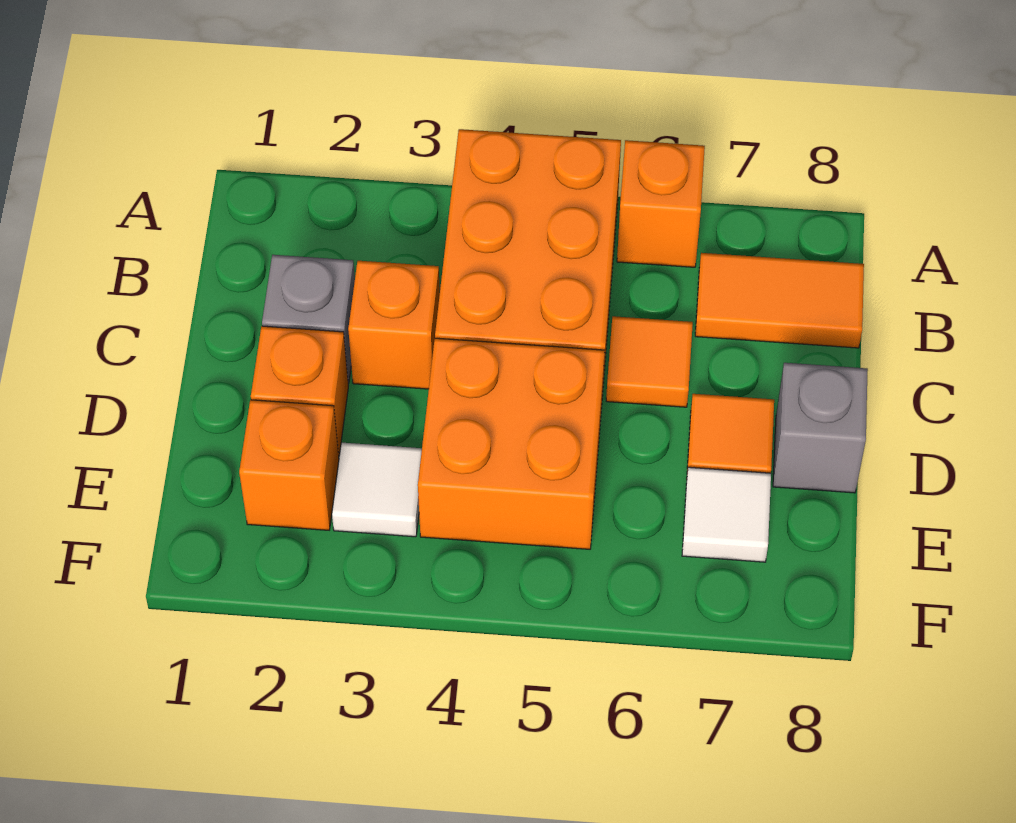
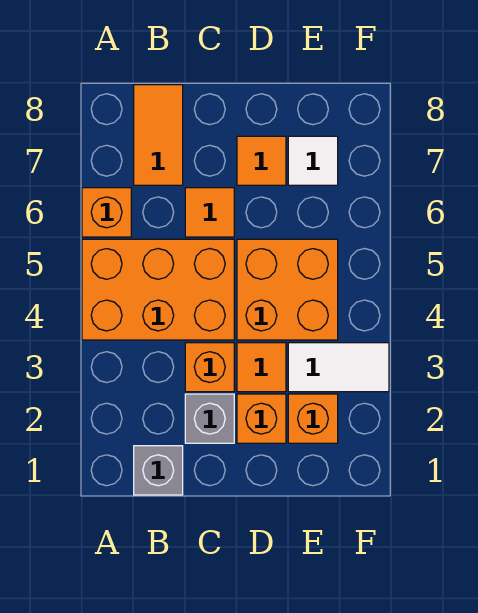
none -> orange tile D3 level 1
grey brick D8 level 1 -> grey brick B1 level 1
white tile E3 level 1 -> white tile E3:F3 level 1

